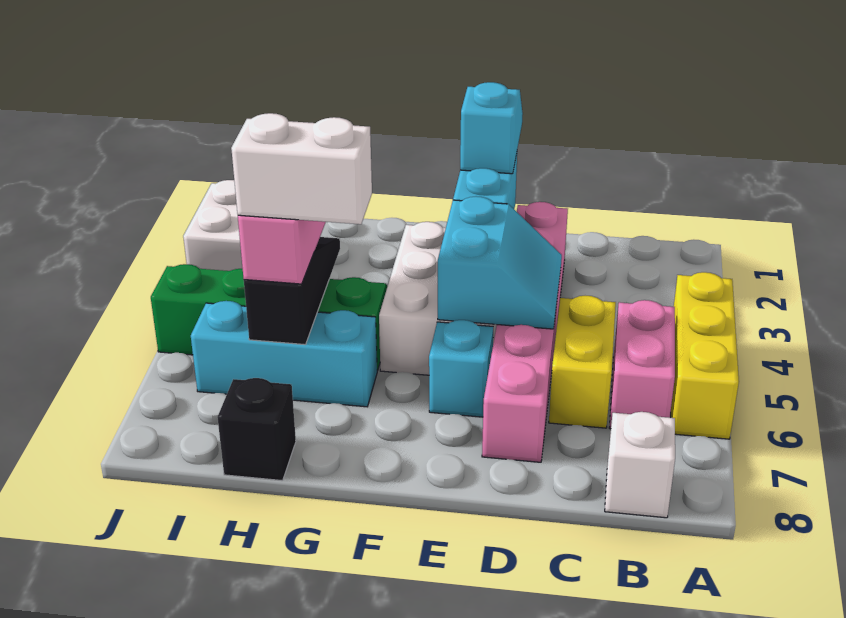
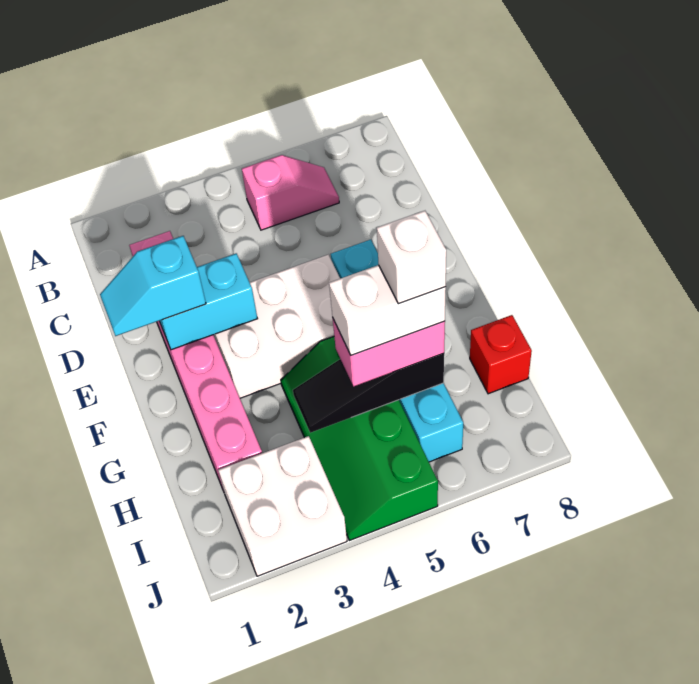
yellow brick A4:A6 level 1 -> none
pink brick B5:B6 level 1 -> pink slope B5:B6 level 1 top 5
white brick B8 level 1 -> white brick H6 level 5
yellow brick C5:C6 level 1 -> none
pink brick D2:D7 level 1 -> pink brick C2:H2 level 1
cyan slope D4:E5 level 2 top E -> none
white brick G6:H6 level 4 -> white brick H5:H6 level 4
black brick H8 level 1 -> red brick H8 level 1

